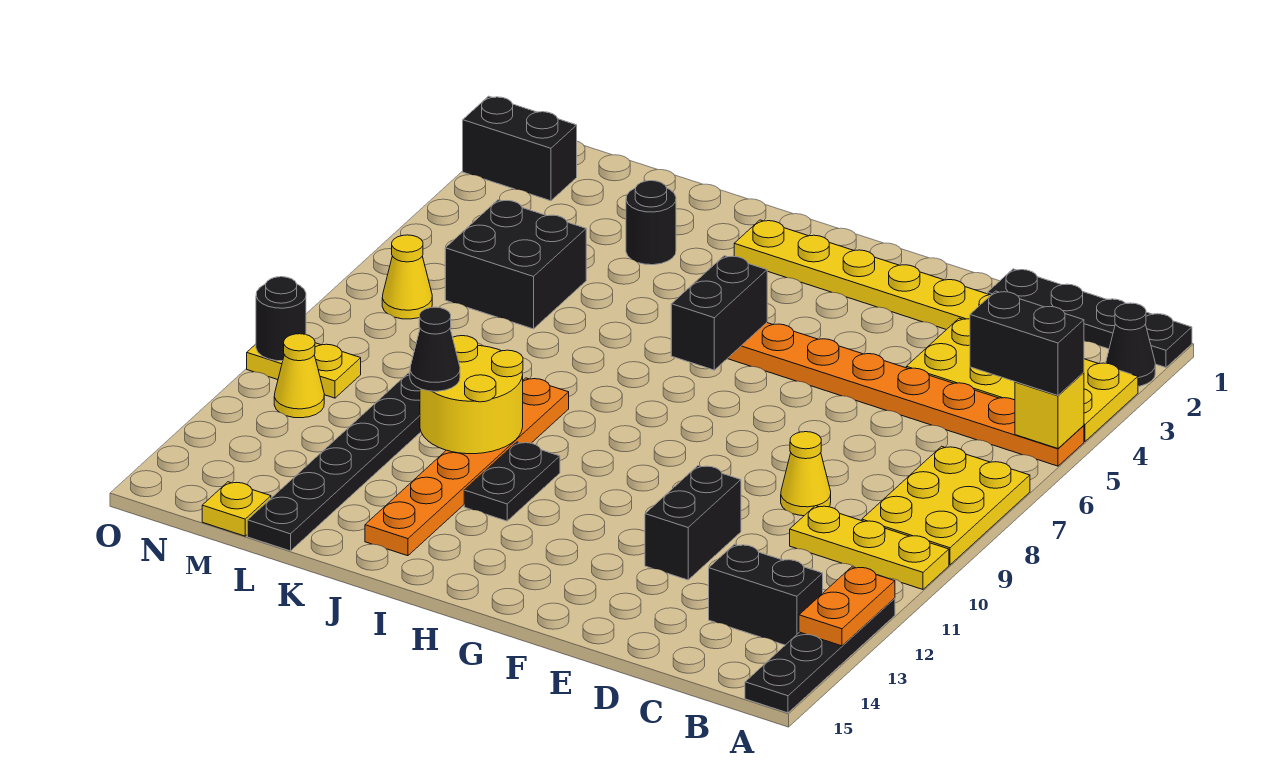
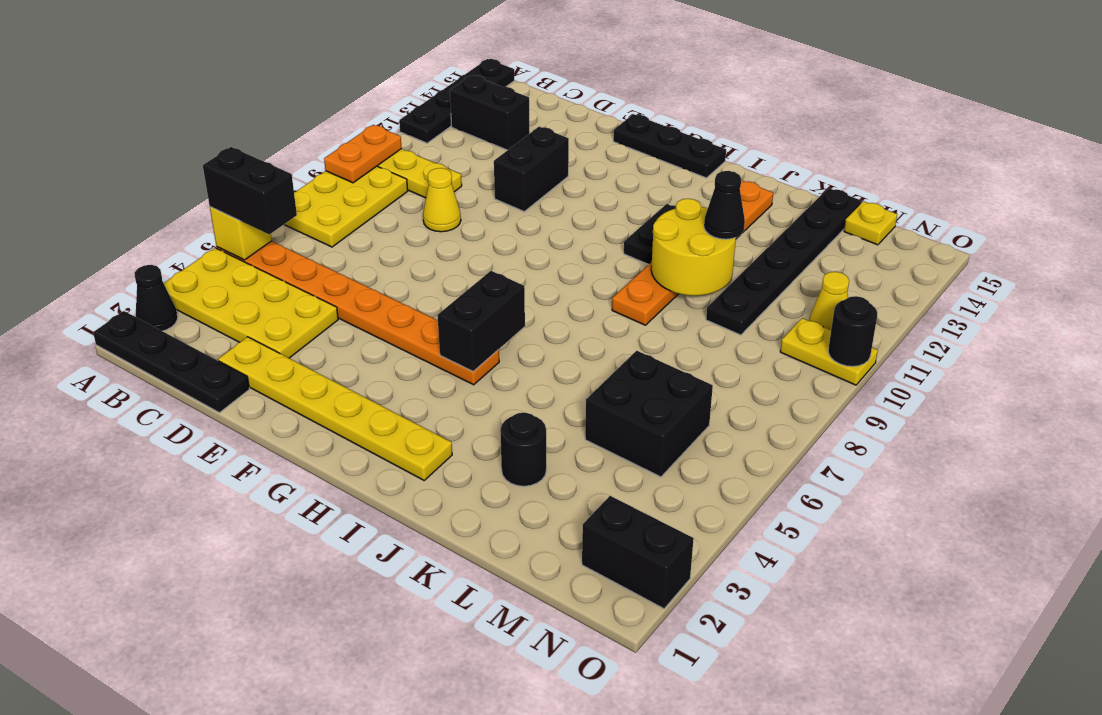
orange plate A12:A13 level 2 -> orange plate A9:A10 level 2
none -> black plate F15:H15 level 1
yellow cone N7 level 1 -> none

